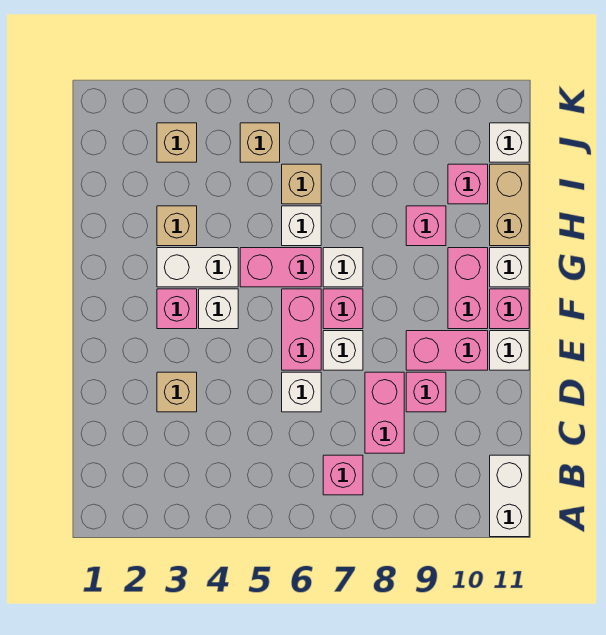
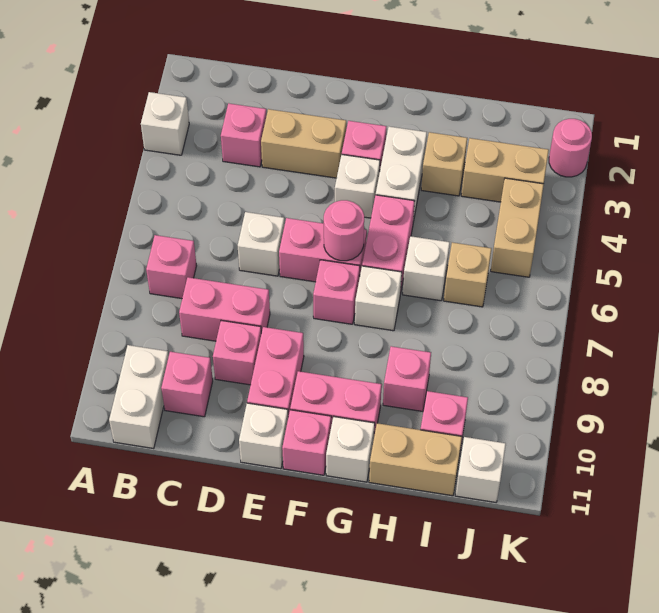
white brick A11:B11 level 1 -> white brick B10:B11 level 1
none -> pink brick C3 level 1
none -> pink brick C10 level 1
tan brick D3 level 1 -> tan brick D3:E3 level 1
white brick E7 level 1 -> white brick A3 level 1
none -> pink round brick F6 level 2
tan brick J3 level 1 -> tan brick I3:J3 level 1
tan brick J5 level 1 -> tan brick J4:J5 level 1
none -> pink round brick K2 level 1

